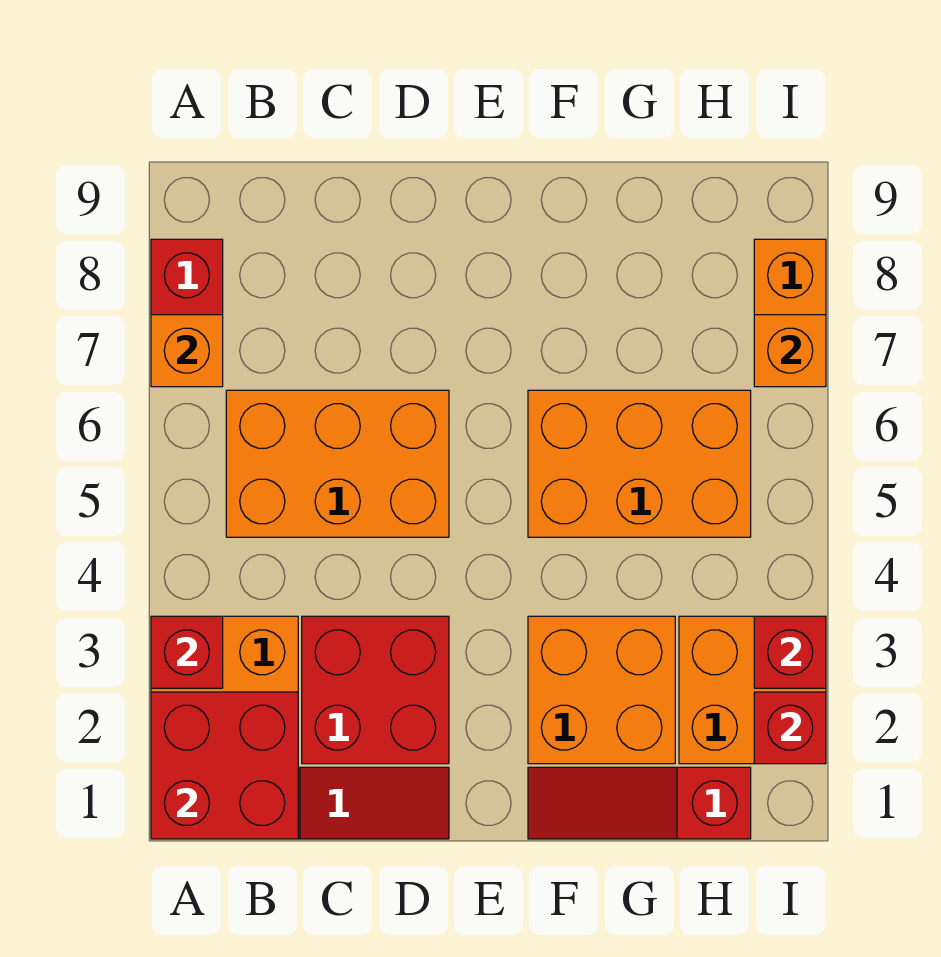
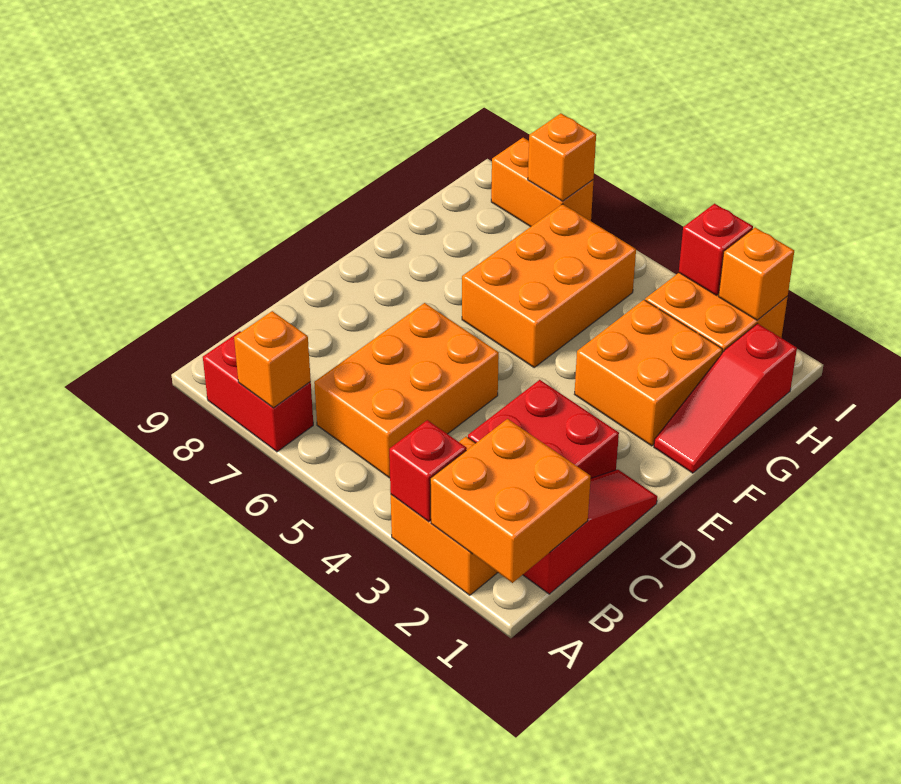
red brick A1:B2 level 2 -> orange brick A1:B2 level 2
red brick I2 level 2 -> orange brick I2 level 2

